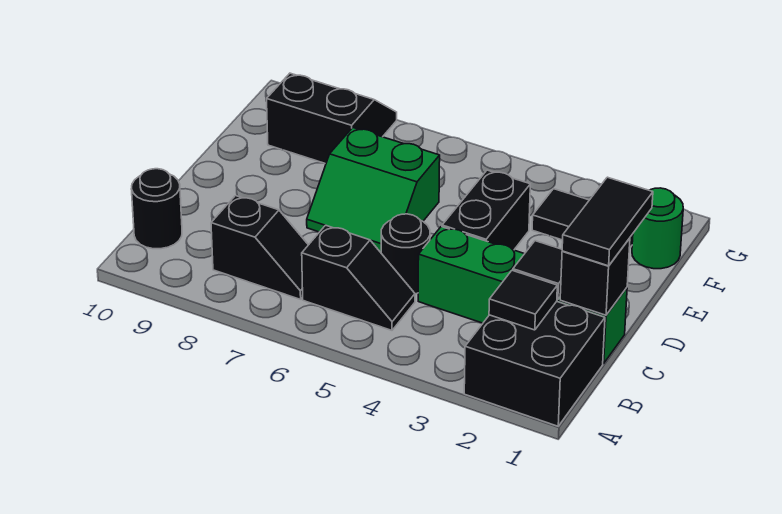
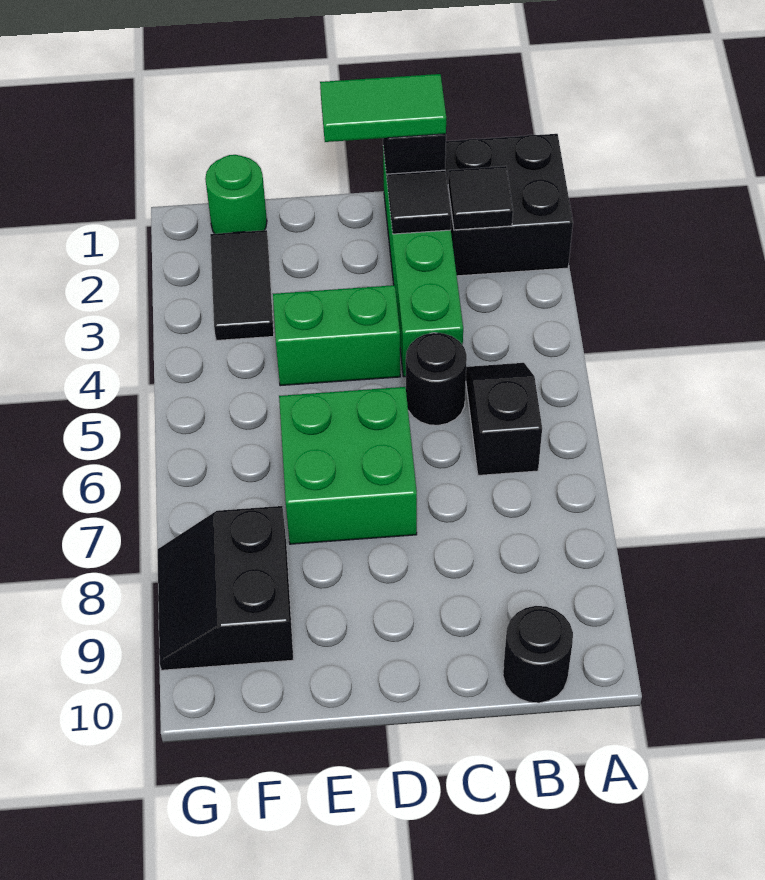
black slope B7:B8 level 1 top 8 -> none
black tile C1:D1 level 3 -> green tile C1:D1 level 3
black brick D4:E4 level 1 -> green brick D4:E4 level 1
green slope D6:E7 level 1 top E -> green brick D6:E7 level 1

